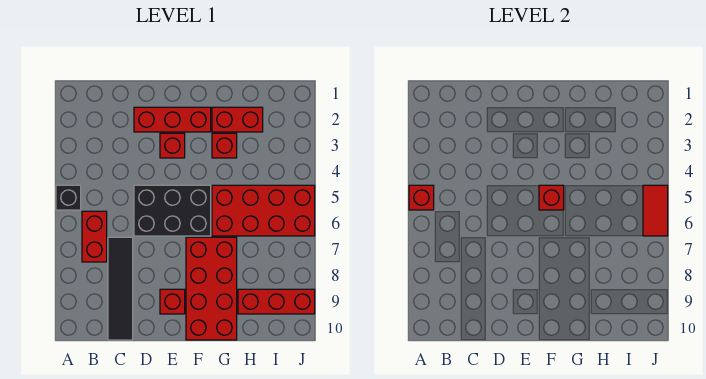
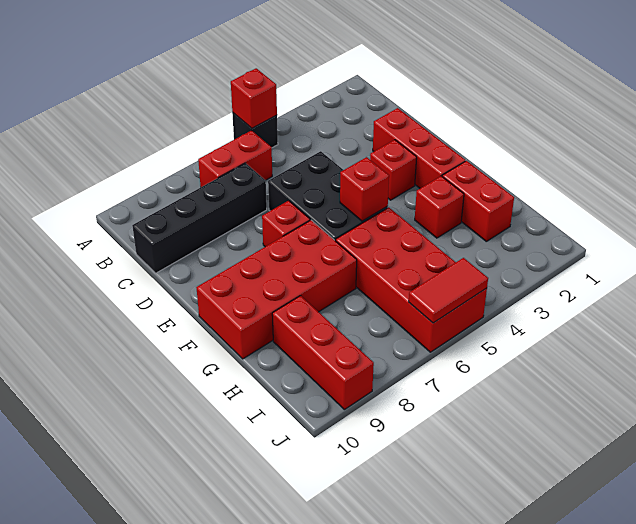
black tile C7:C10 level 1 -> black brick C7:C10 level 1
red brick E9 level 1 -> red brick E7 level 1

